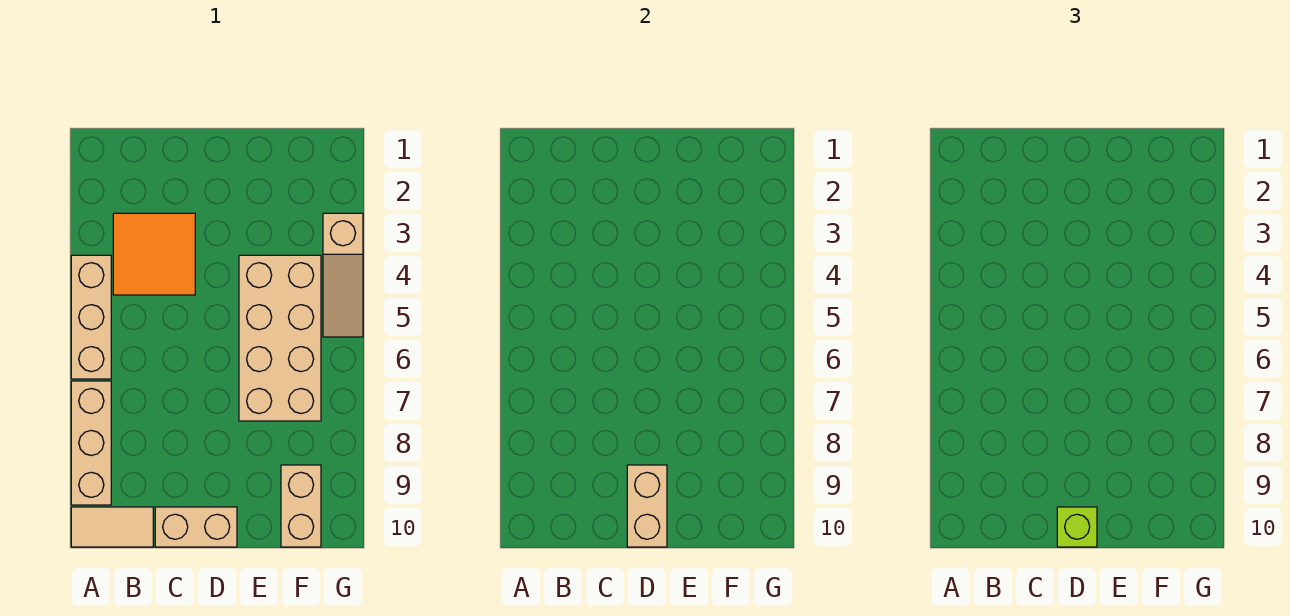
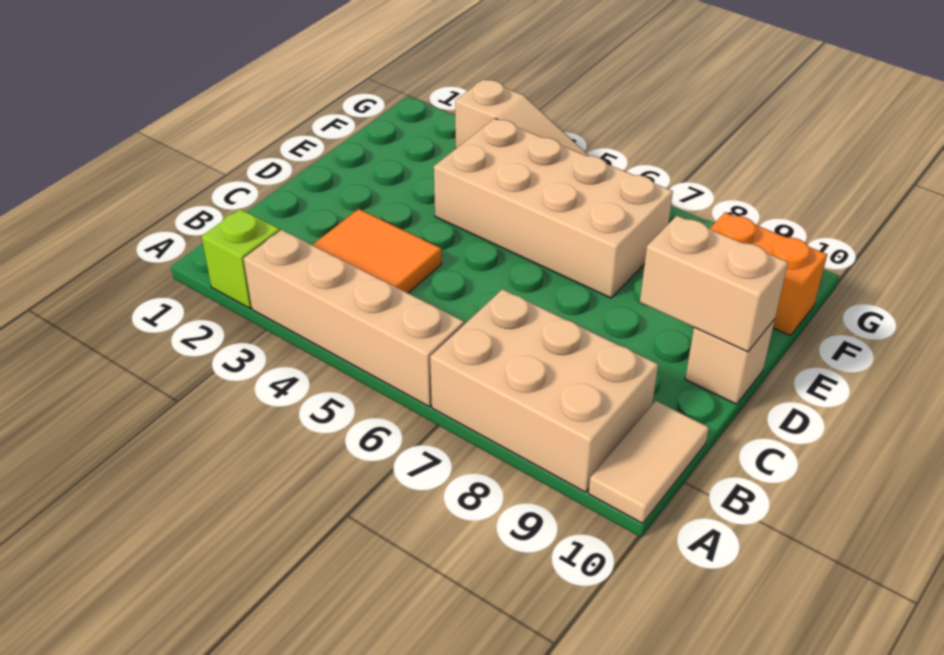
tan brick A4:A6 level 1 -> tan brick A3:A6 level 1
tan brick A7:A9 level 1 -> tan brick A7:B9 level 1
tan brick C10:D10 level 1 -> tan brick D10 level 1
lime brick D10 level 3 -> lime brick A2 level 1
tan brick F9:F10 level 1 -> orange brick F9:F10 level 1

